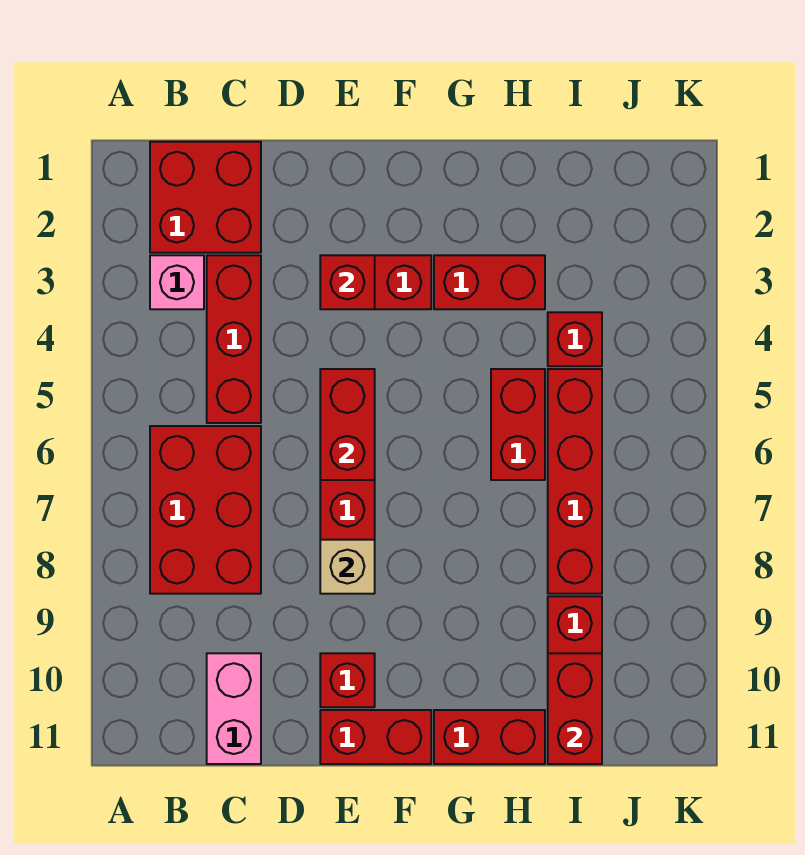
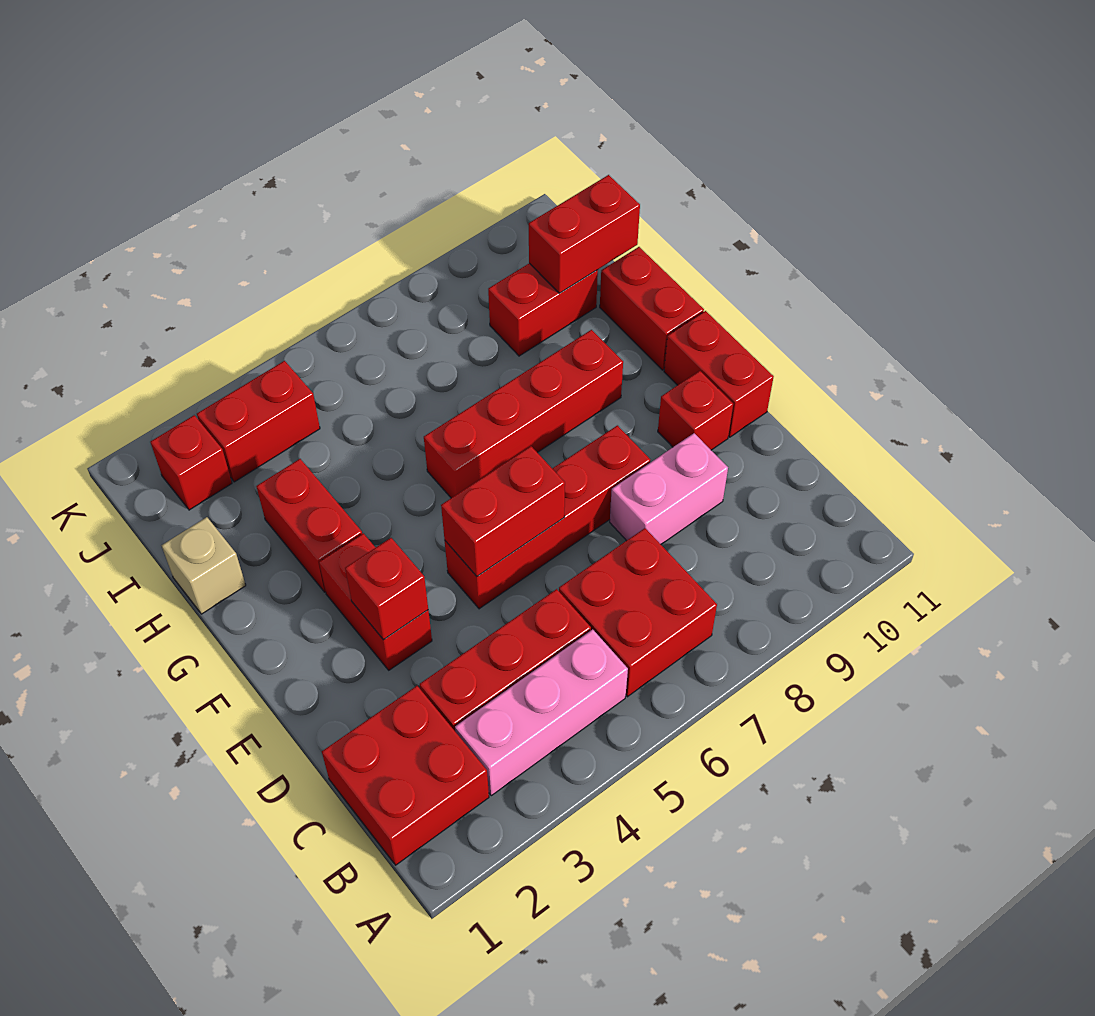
pink brick B3 level 1 -> pink brick B3:B5 level 1
red brick B6:C8 level 1 -> red brick B6:C7 level 1
pink brick C10:C11 level 1 -> pink brick D8:D9 level 1
tan brick E8 level 2 -> tan brick H1 level 1
red brick H5:H6 level 1 -> red brick J3:J4 level 1
red brick I4 level 1 -> red brick J2 level 1
red brick I5:I8 level 1 -> red brick G6:G9 level 1

